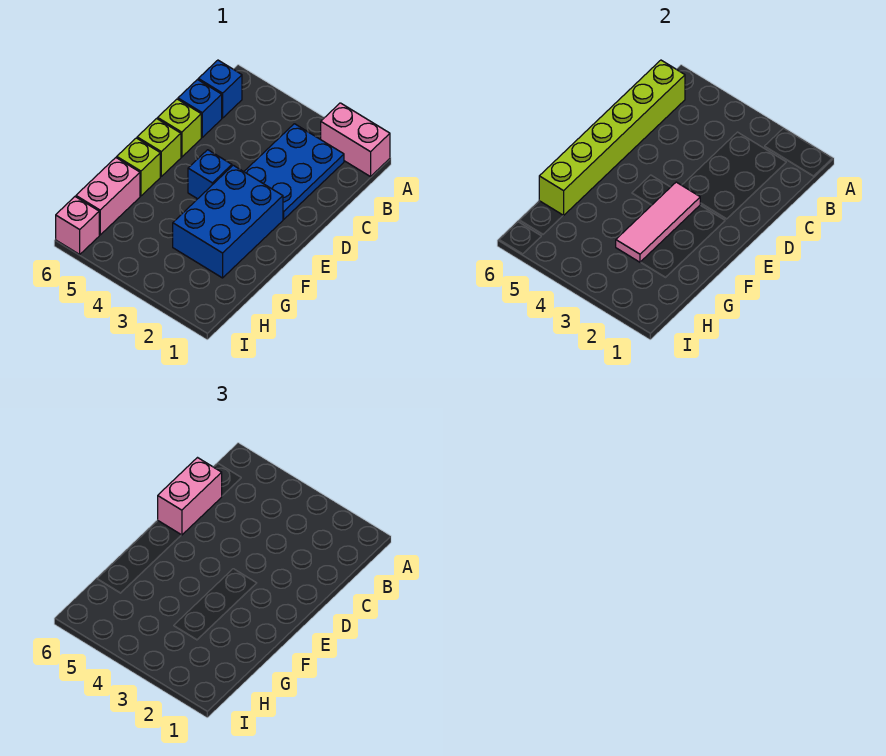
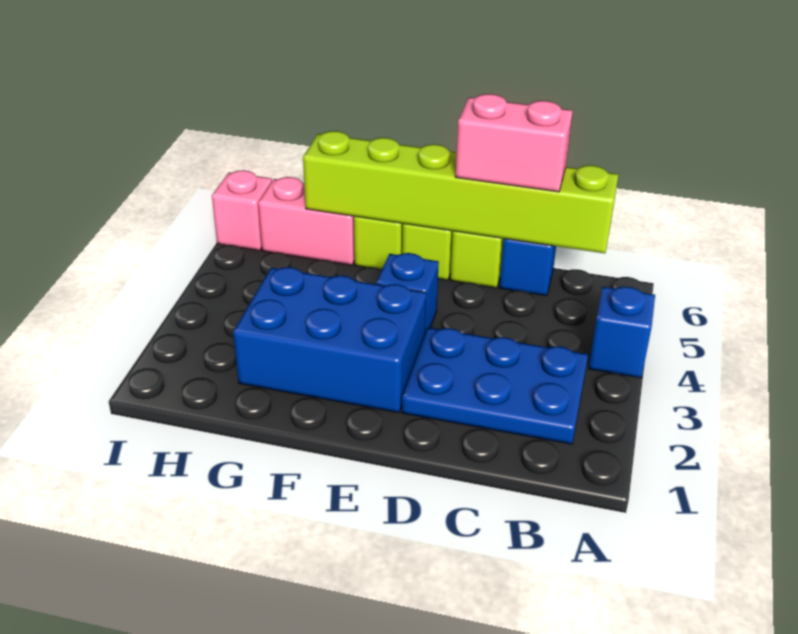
pink brick A1:A2 level 1 -> none
blue brick B6 level 1 -> blue brick A4 level 1
pink tile E3:G3 level 2 -> none

